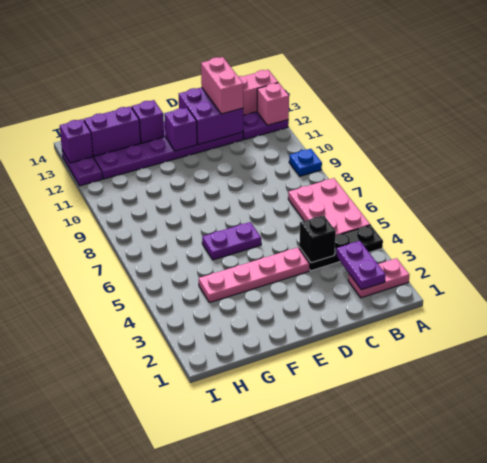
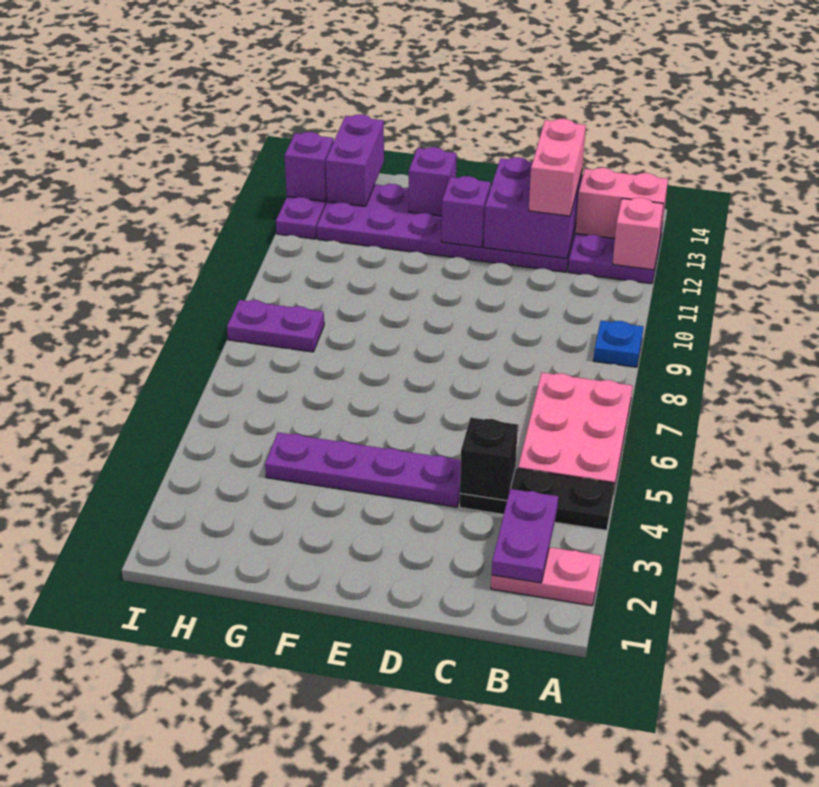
pink plate D4:G4 level 1 -> purple plate D4:G4 level 1
purple plate E6:F6 level 1 -> purple plate H8:I8 level 1
purple brick G13:H13 level 2 -> purple brick H13:H14 level 2

